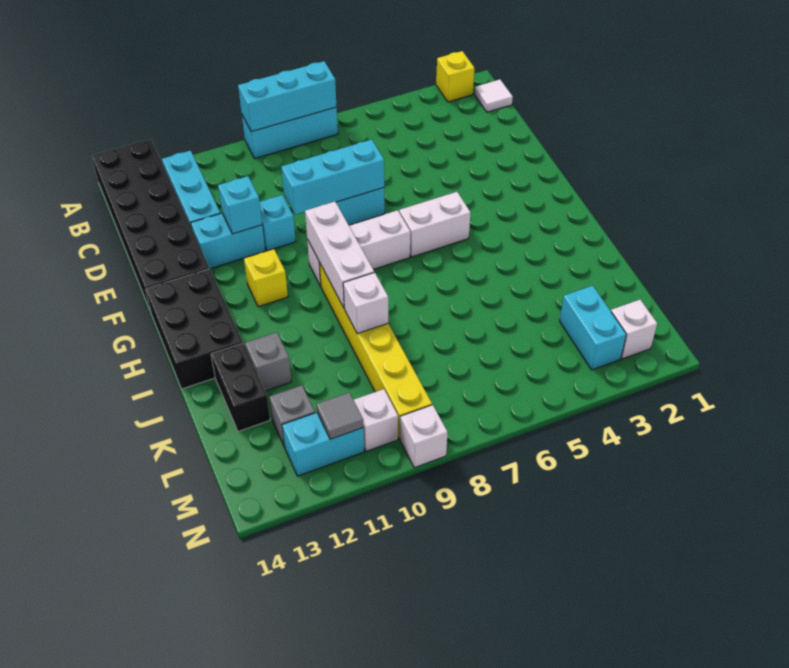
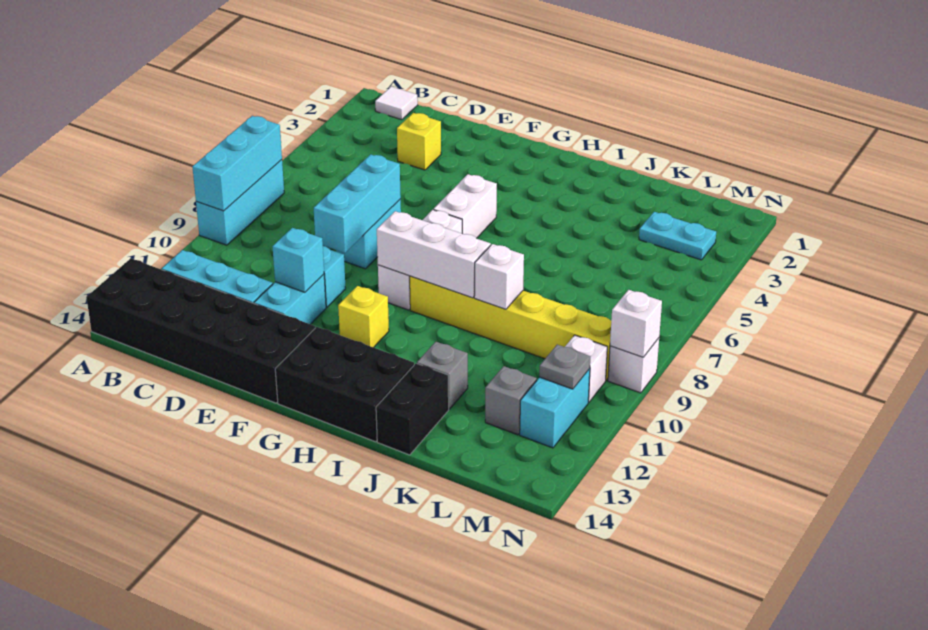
yellow brick A2 level 1 -> yellow brick D3 level 1
black brick J13:K13 level 1 -> black brick J13:J14 level 1
cyan brick L3:M3 level 1 -> cyan plate L3:M3 level 1
white brick M2 level 1 -> white brick N9 level 2
grey tile M11 level 2 -> grey plate M11 level 2

